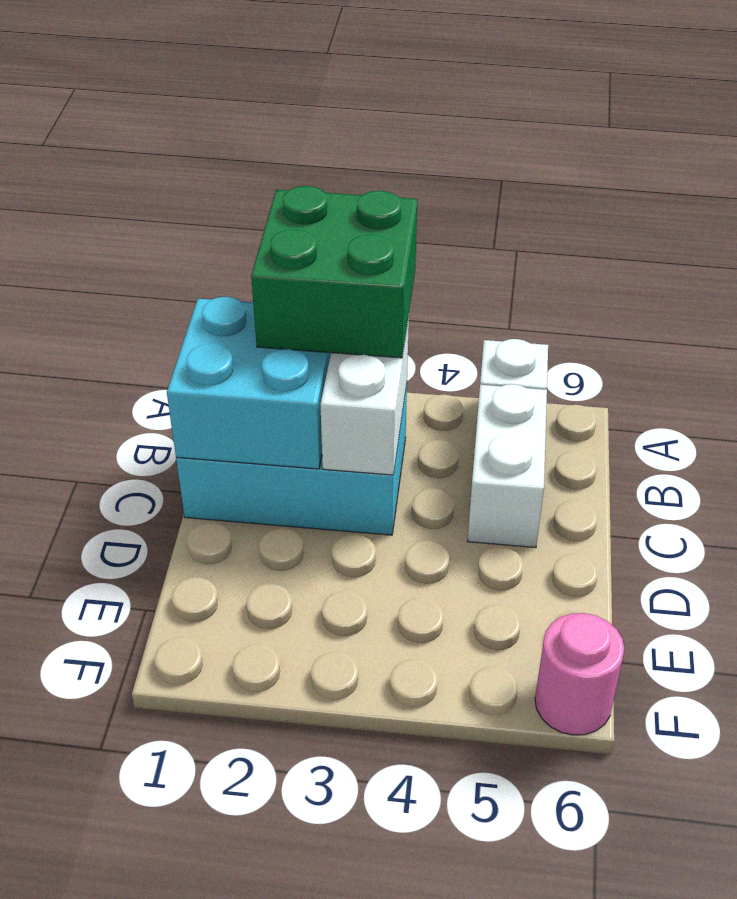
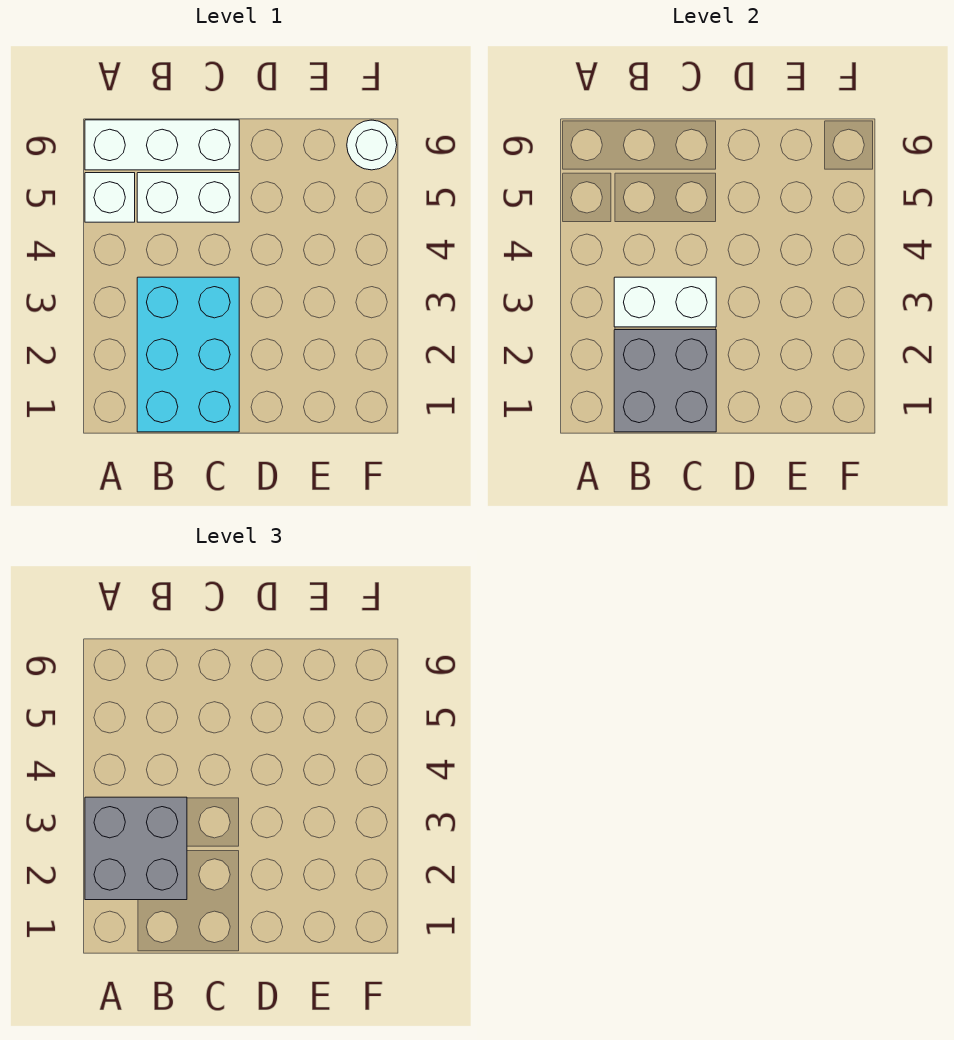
green brick A2:B3 level 3 -> grey brick A2:B3 level 3
none -> white brick A6:C6 level 1
cyan brick B1:C2 level 2 -> grey brick B1:C2 level 2
pink round brick F6 level 1 -> white round brick F6 level 1

